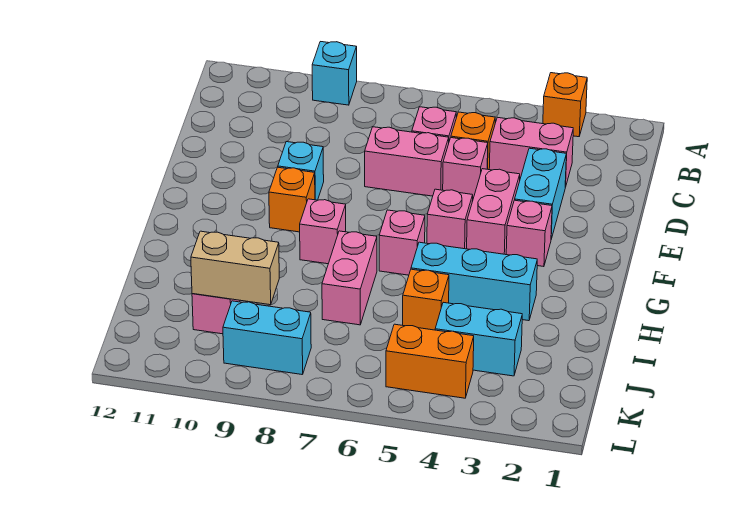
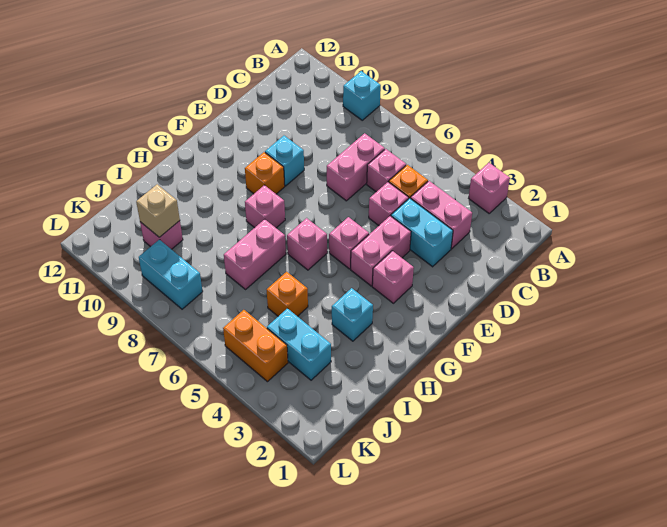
orange brick A3 level 1 -> pink brick A3 level 1
cyan brick D3:E3 level 1 -> cyan brick D3:D4 level 1
pink brick D6:D7 level 1 -> pink brick C7:D7 level 1
cyan brick H3:H5 level 1 -> cyan brick H3 level 1
tan brick J9:J10 level 2 -> tan brick J10 level 2

